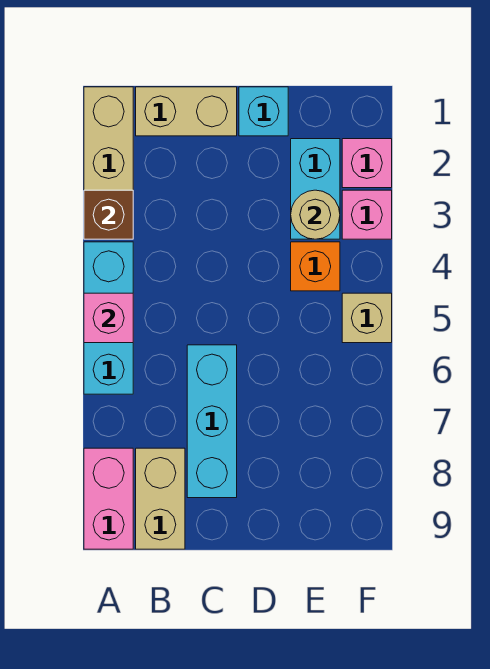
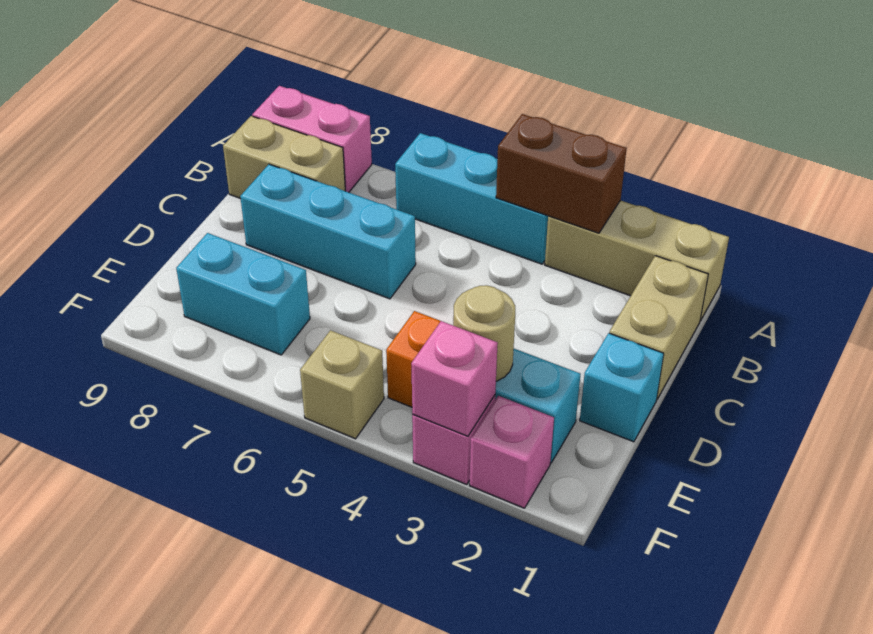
brown brick A3 level 2 -> brown brick A3:A4 level 2
pink brick A5 level 2 -> pink brick F3 level 2
none -> cyan brick E7:E8 level 1

